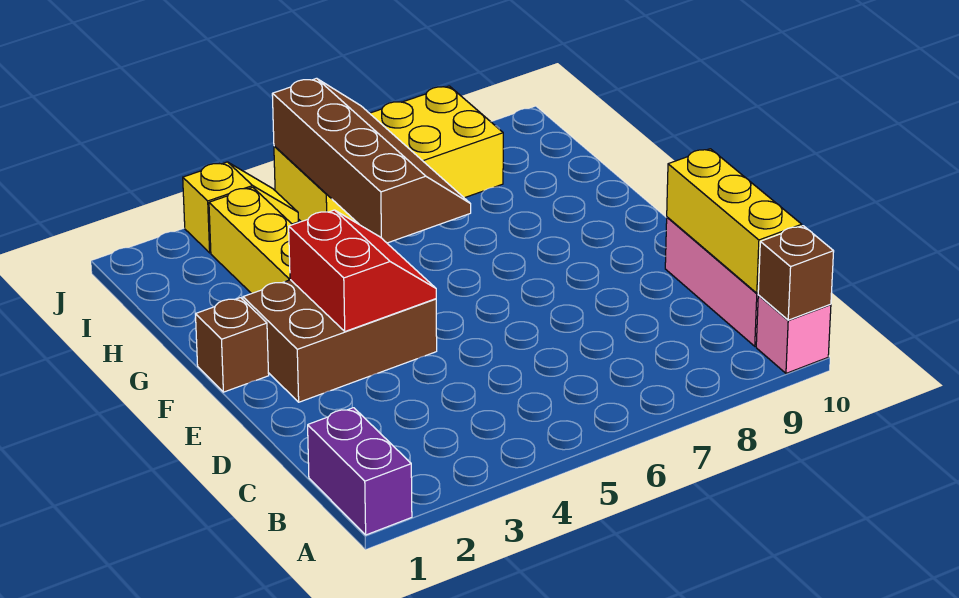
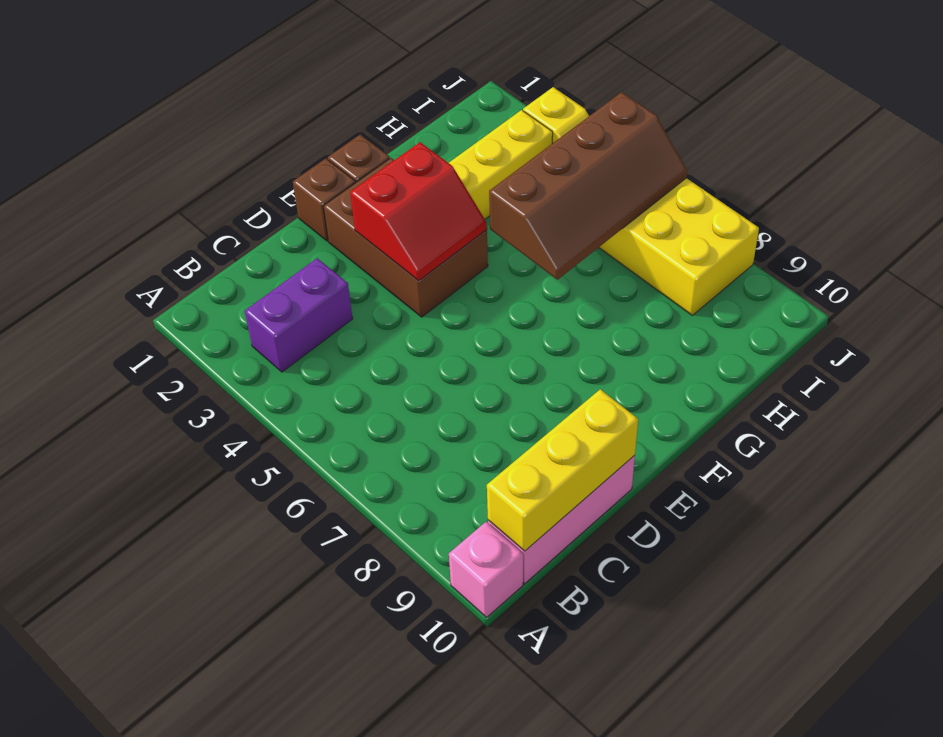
purple brick A1:B1 level 1 -> purple brick B3:C3 level 1
brown brick A10 level 2 -> brown brick E1 level 1

